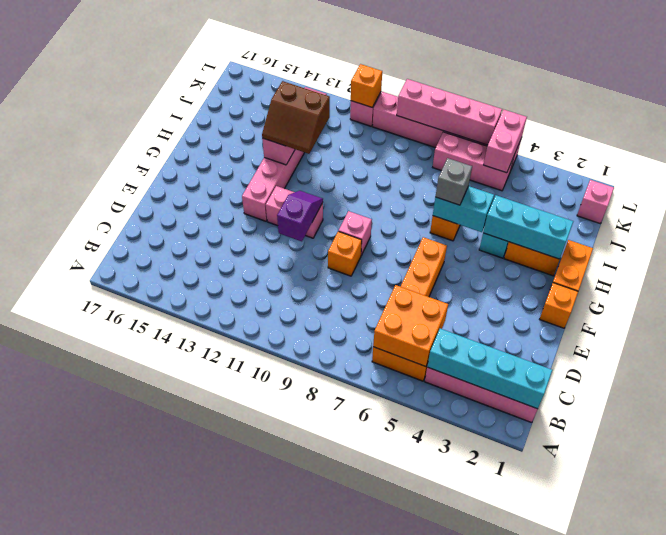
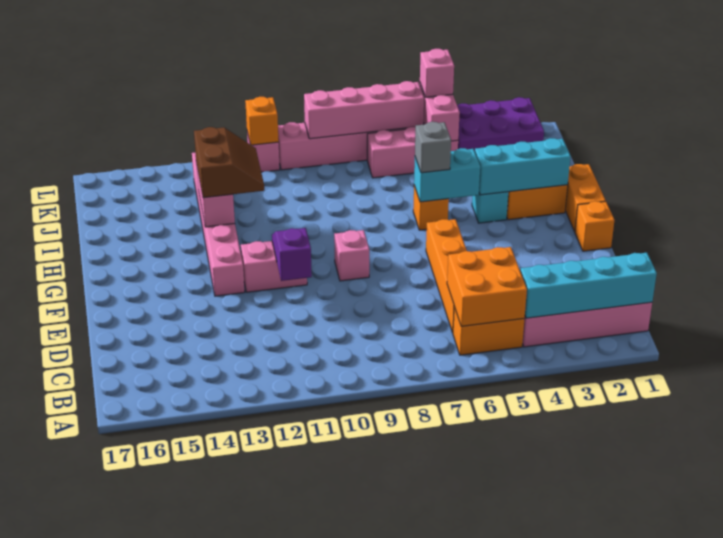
orange brick E9 level 1 -> none
brown slope H12:I13 level 3 top I -> brown slope H12:I13 level 3 top 13
pink brick K1 level 1 -> pink brick L5 level 3
none -> purple brick K2:L4 level 1

